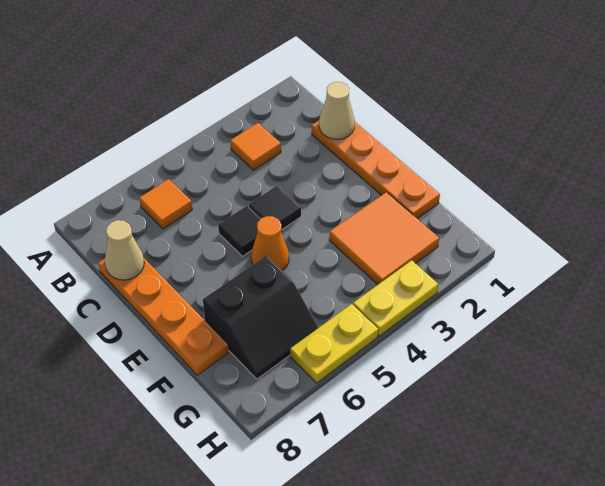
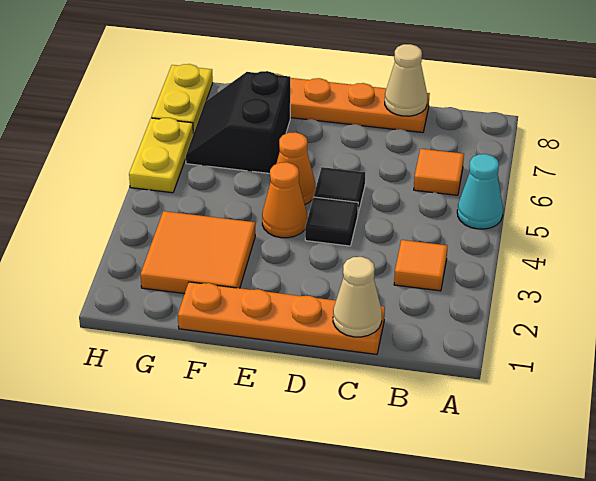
none -> cyan cone A5 level 1
none -> orange cone E4 level 1
yellow plate H3:H4 level 1 -> yellow plate H7:H8 level 1

